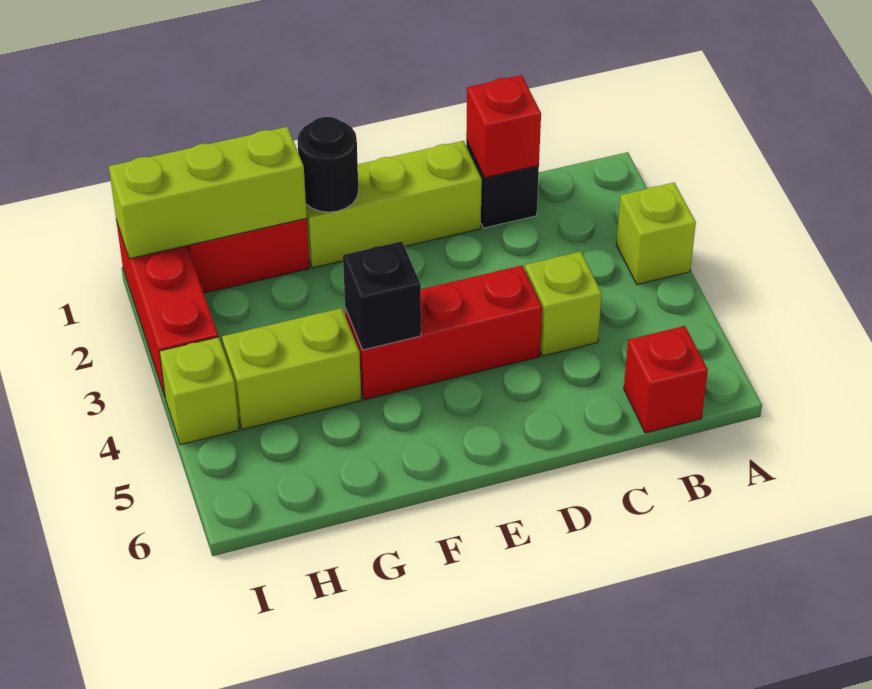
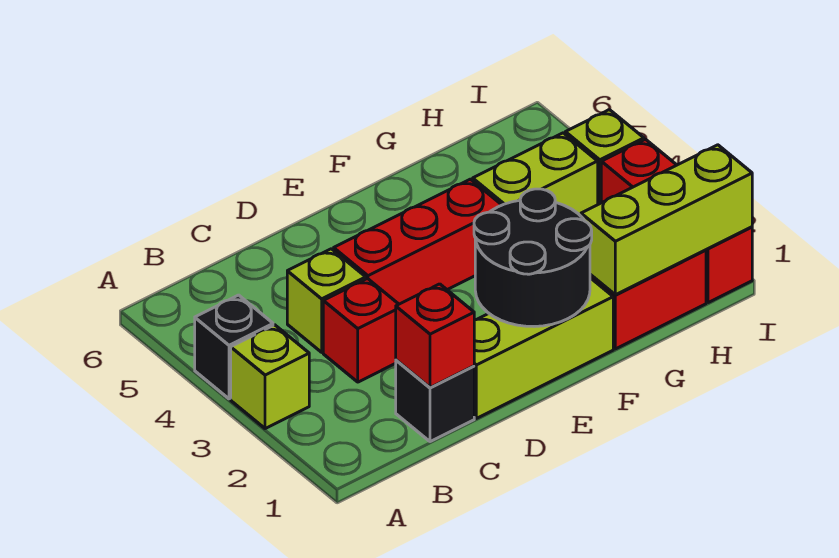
red brick B6 level 1 -> red brick C3 level 1
black round brick F1 level 2 -> black round brick E1:F2 level 2
black brick F4 level 2 -> black brick A4 level 1

